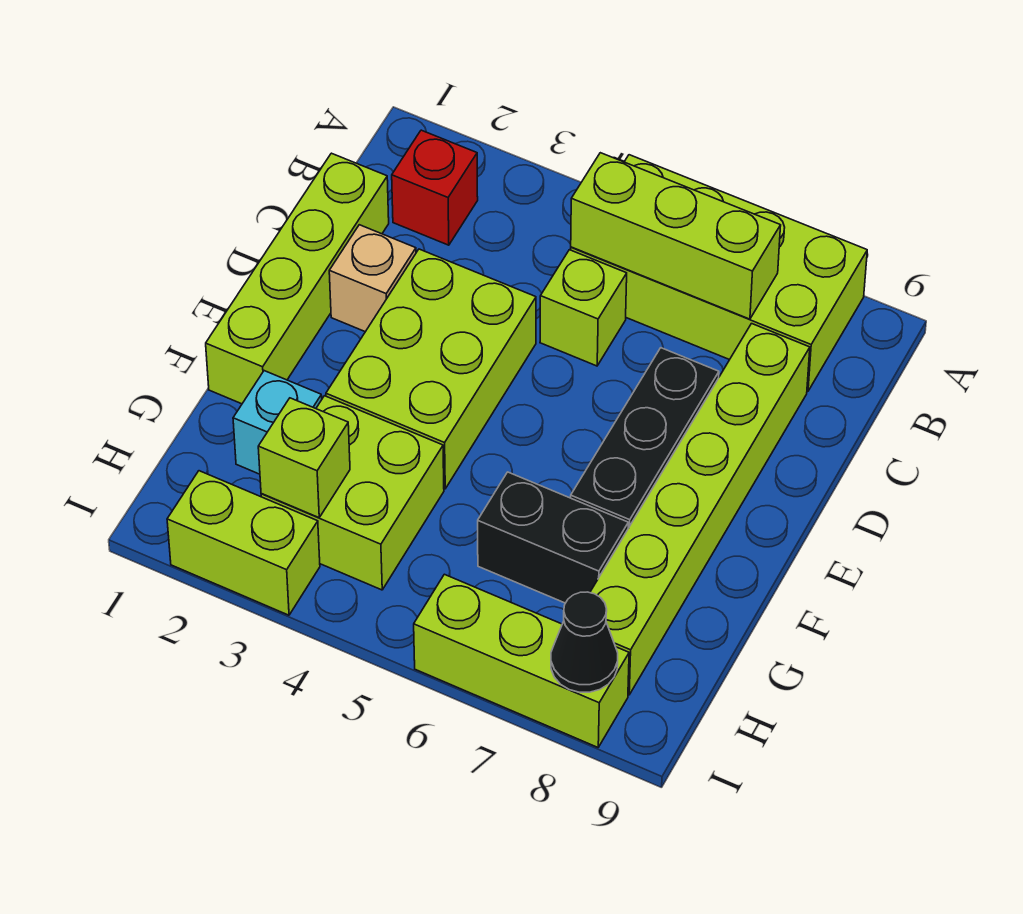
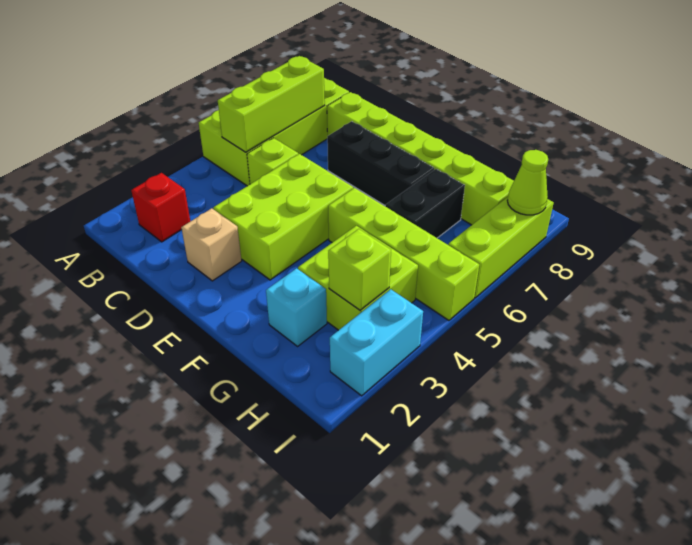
lime brick C1:F1 level 1 -> lime brick F5:I5 level 1
lime brick D3:F4 level 1 -> lime brick D3:E5 level 1
lime brick I2:I3 level 1 -> cyan brick I2:I3 level 1
black cone I8 level 2 -> lime cone I8 level 2

